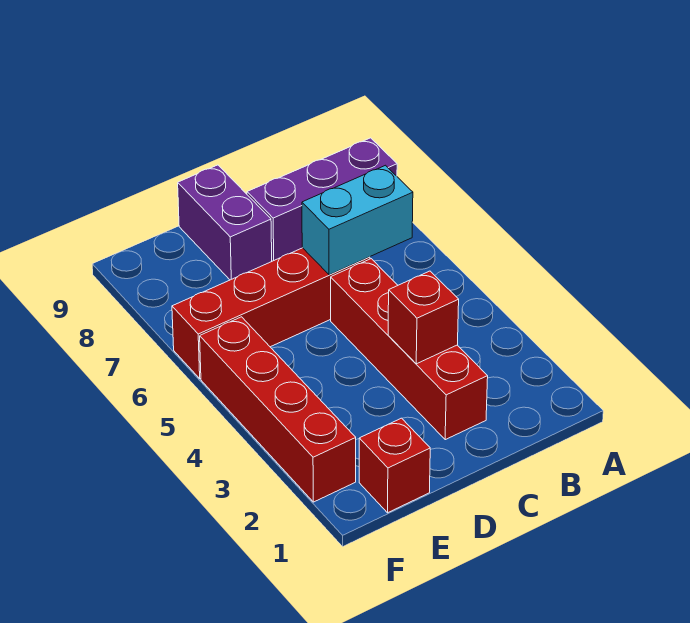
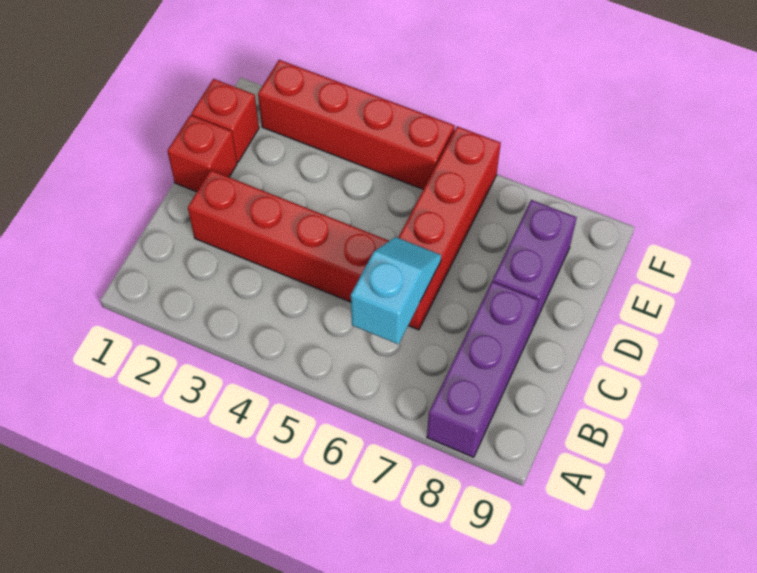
cyan brick B6:C6 level 2 -> cyan slope B6:C6 level 2 top B
red brick C3 level 2 -> red brick D1 level 1
purple brick D8:D9 level 1 -> purple brick D8:E8 level 1

